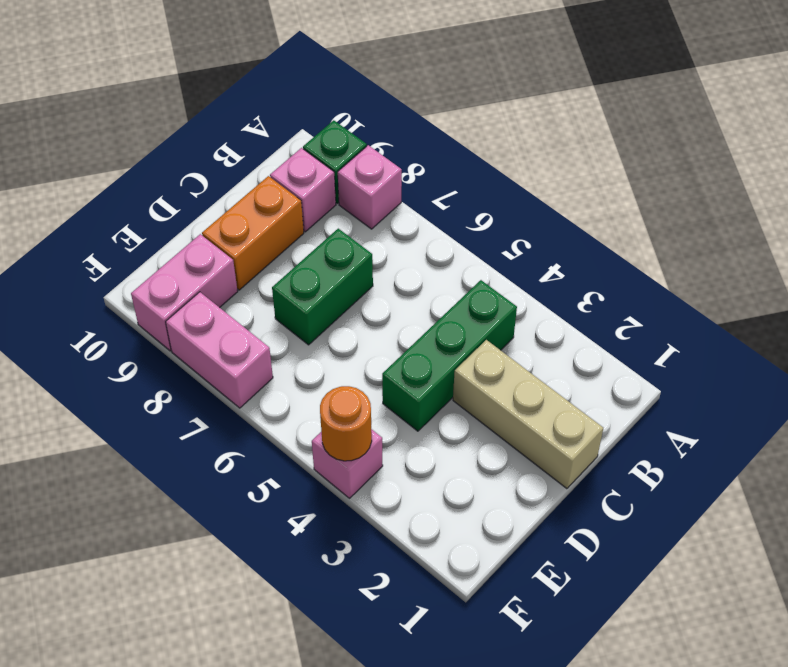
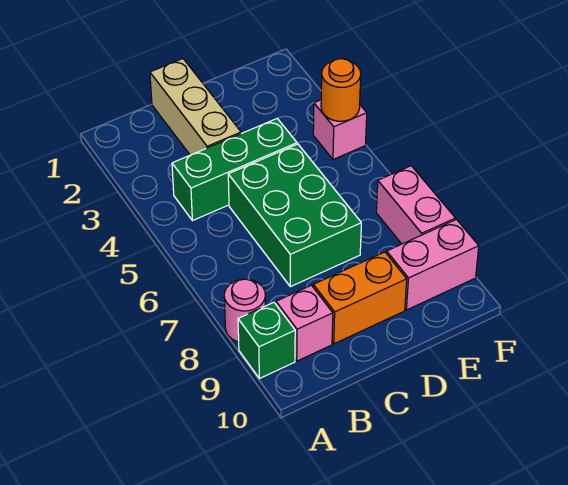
pink brick A8 level 1 -> pink round brick A8 level 1
green brick C7:D7 level 1 -> green brick C5:D7 level 1

